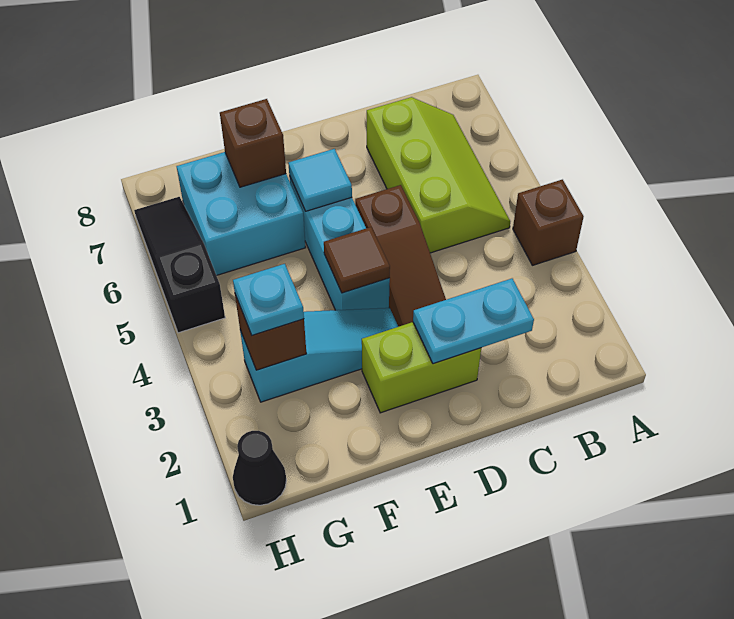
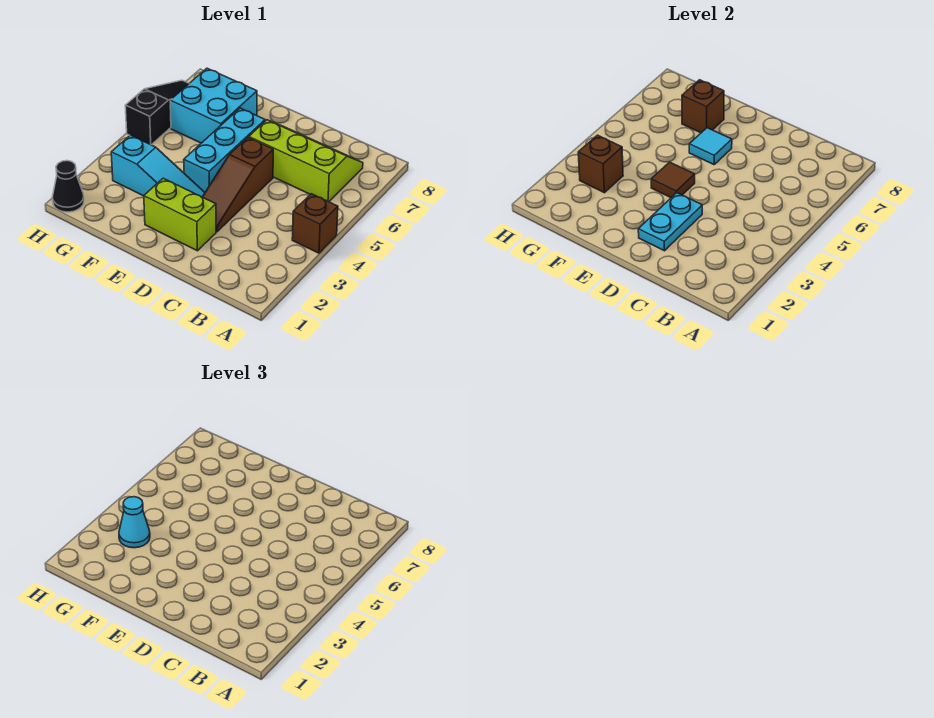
lime slope B5:C7 level 1 top C -> lime slope B6:D7 level 1 top 6
cyan plate C2:D2 level 2 -> cyan plate D2:D3 level 2
cyan plate G3 level 3 -> cyan cone G3 level 3

